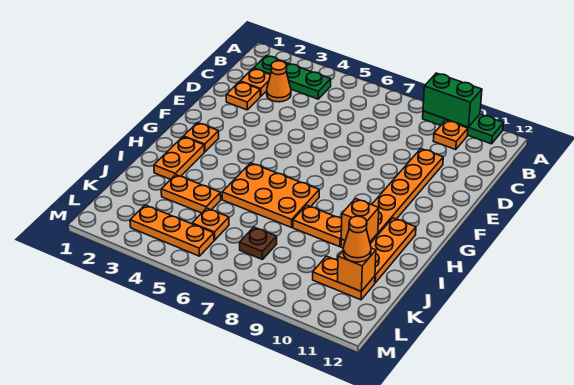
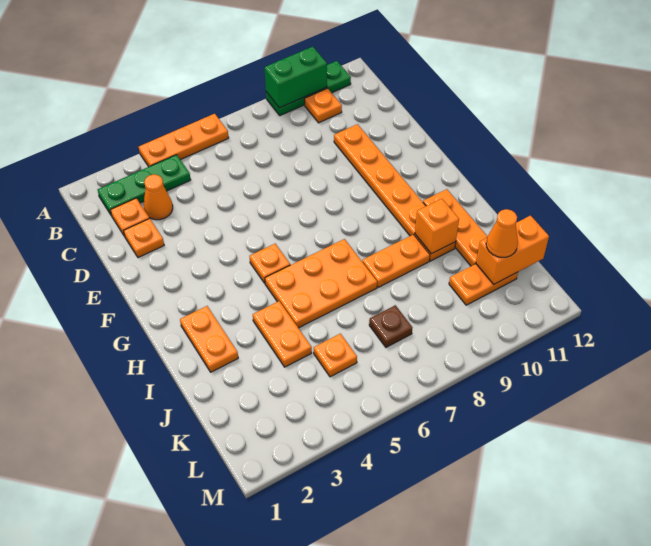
orange plate G2 level 1 -> orange plate G5 level 1
orange plate J3:J4 level 1 -> orange plate I4:J4 level 1
orange brick K11 level 2 -> orange brick K11:K12 level 2
orange plate L3:L5 level 1 -> orange plate A4:A6 level 1

